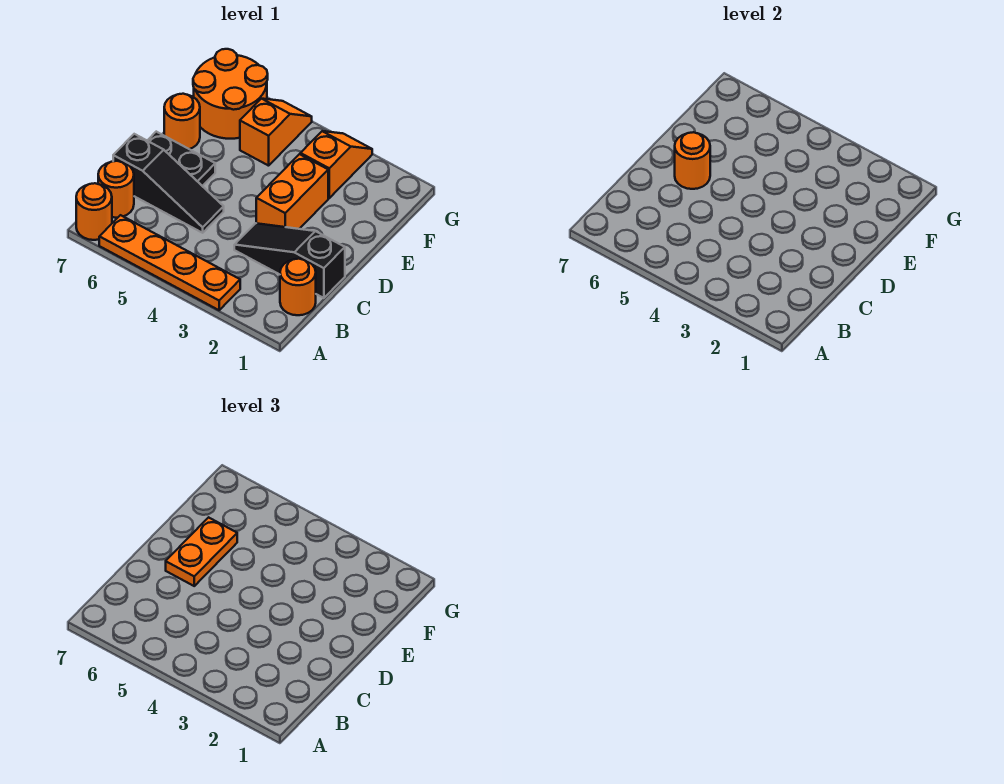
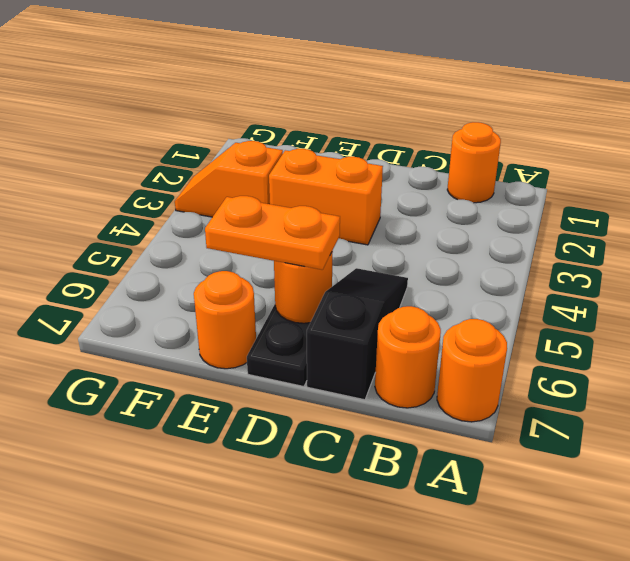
orange plate A3:A6 level 1 -> none
black slope C1:C3 level 1 top 1 -> none
orange slope F5:G5 level 1 top F -> none
orange round brick F6:G7 level 1 -> none

